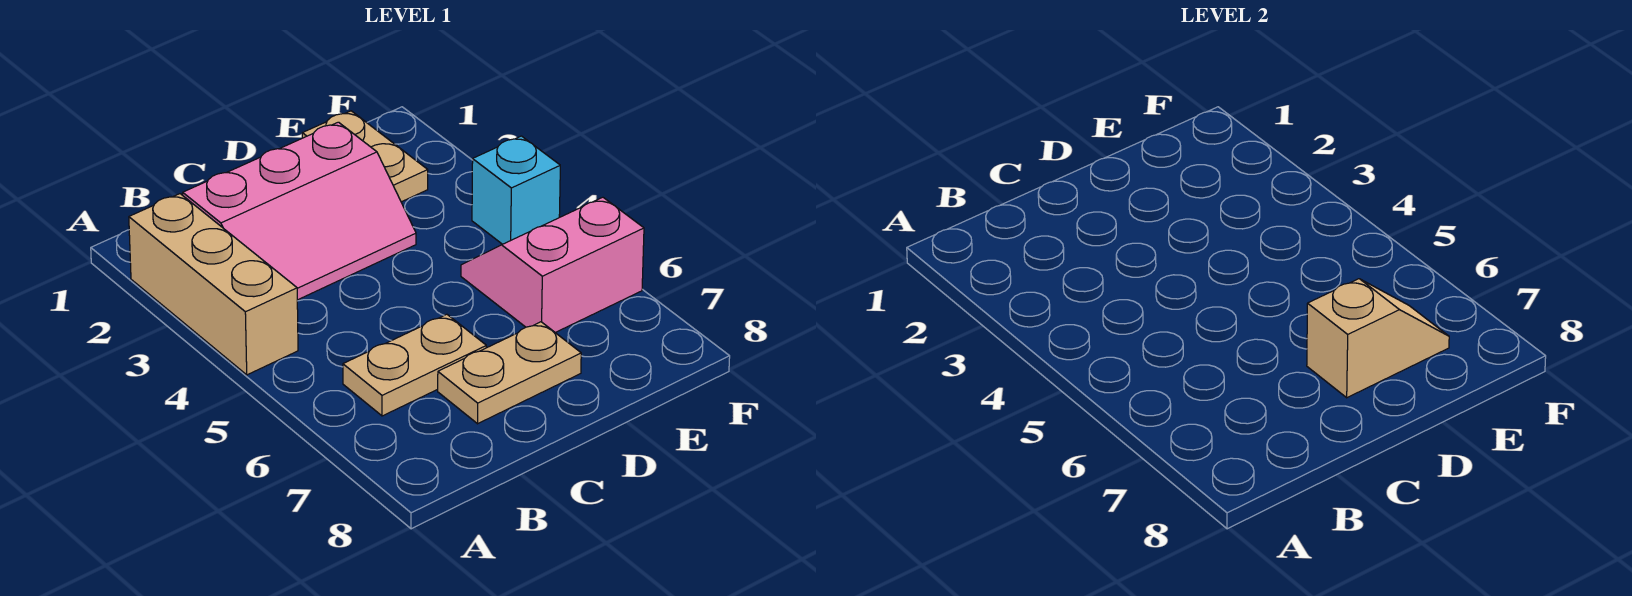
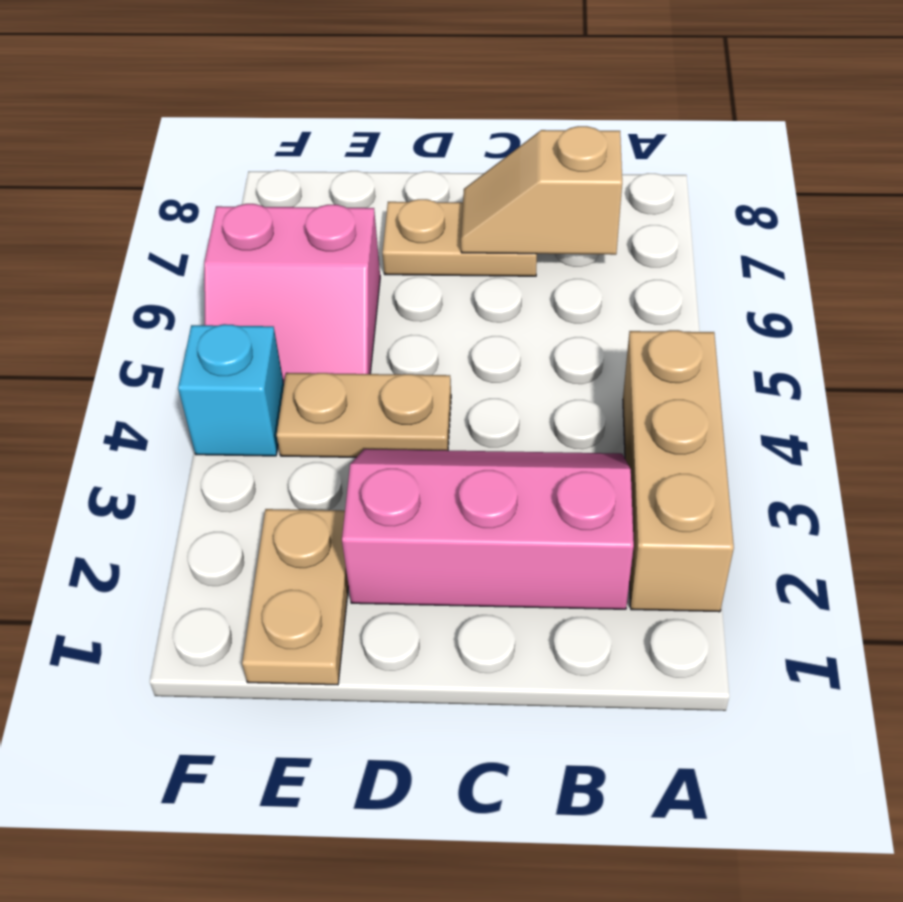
tan plate B6:C6 level 1 -> tan plate D4:E4 level 1
tan slope D7:E7 level 2 top D -> tan slope B7:C7 level 2 top B

